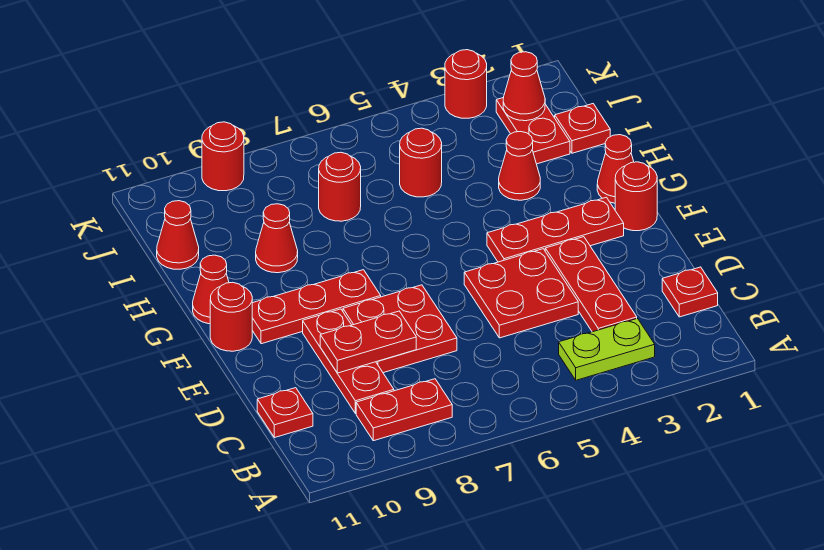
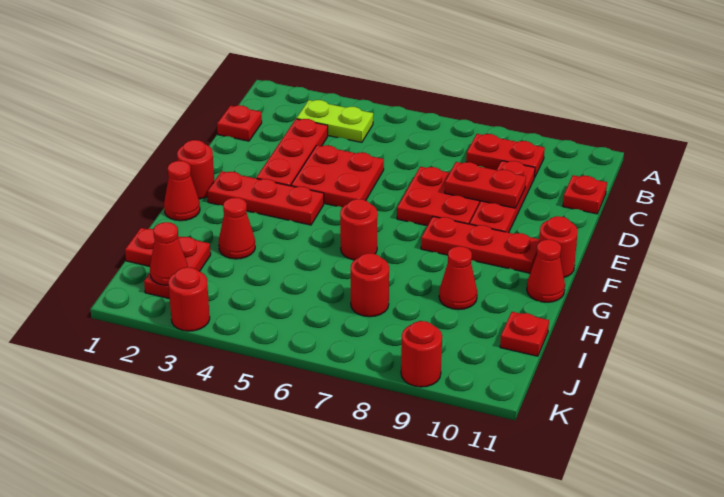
red round brick I5 level 1 -> red round brick G6 level 1
red cone I11 level 1 -> red plate I11 level 1

